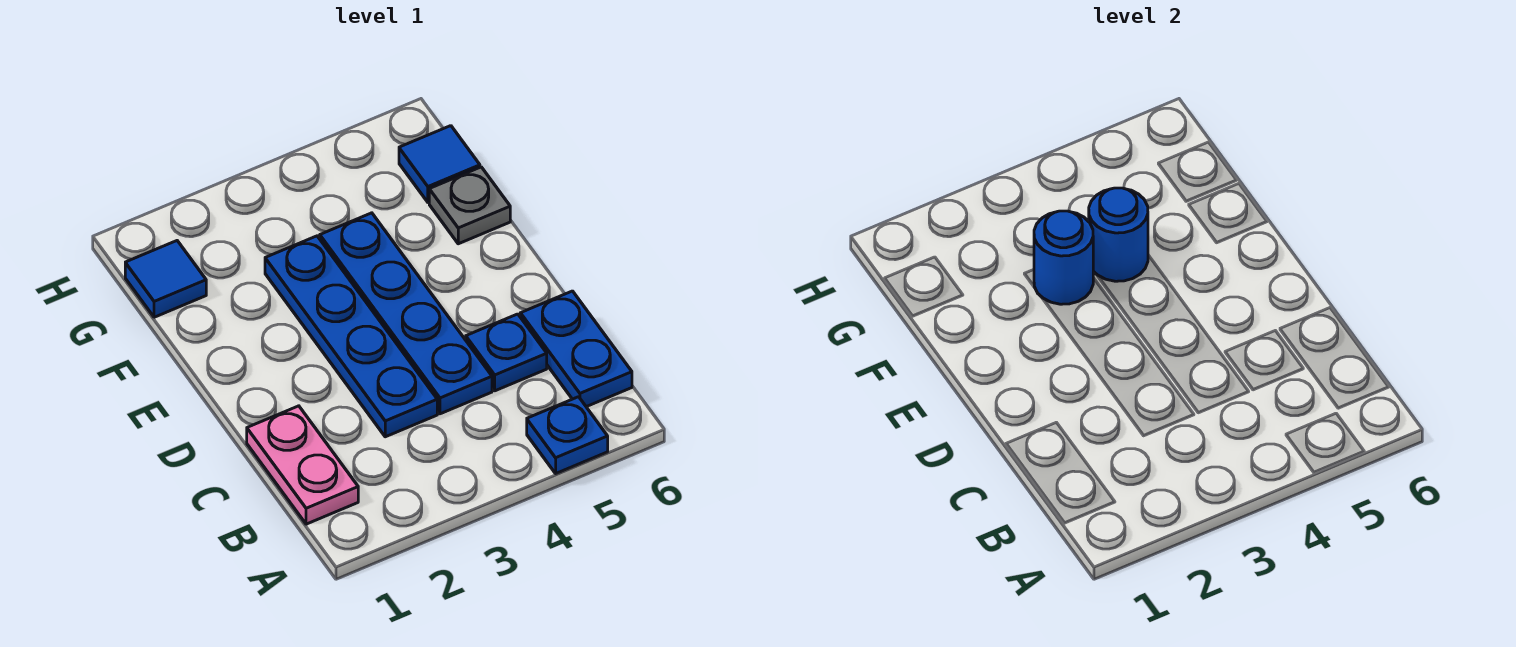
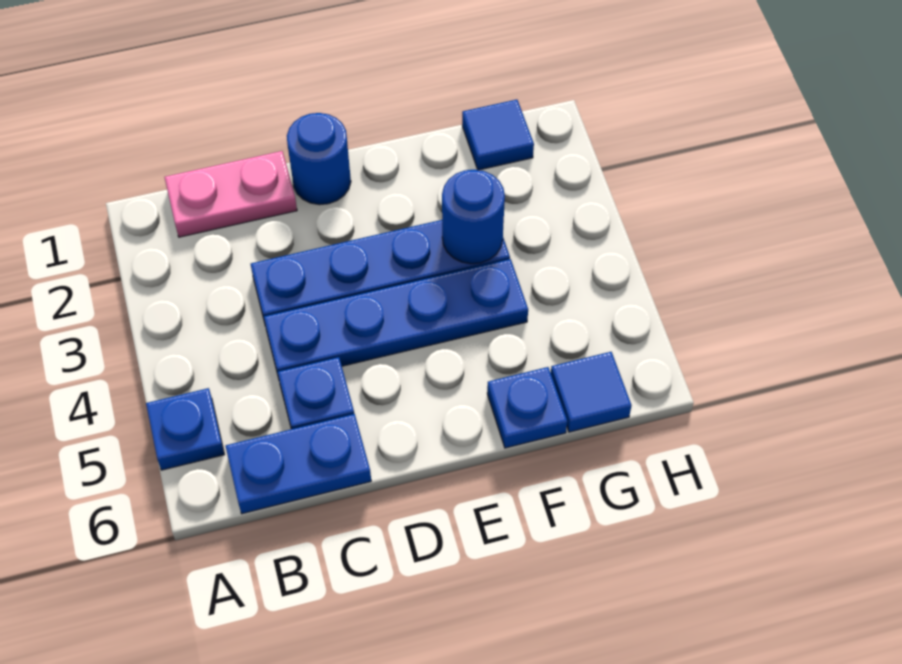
blue round brick F4 level 2 -> blue round brick D1 level 1
grey plate F6 level 1 -> blue plate F6 level 1

